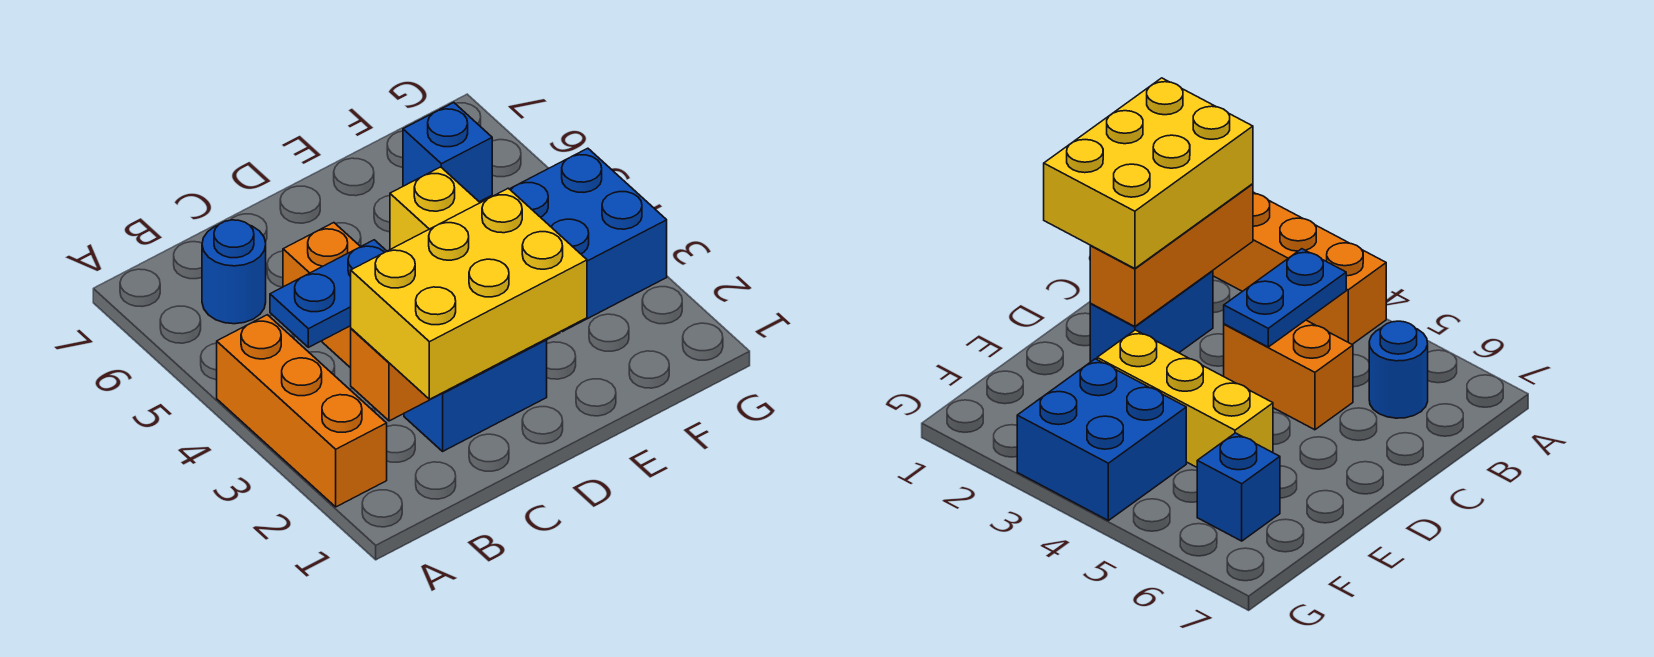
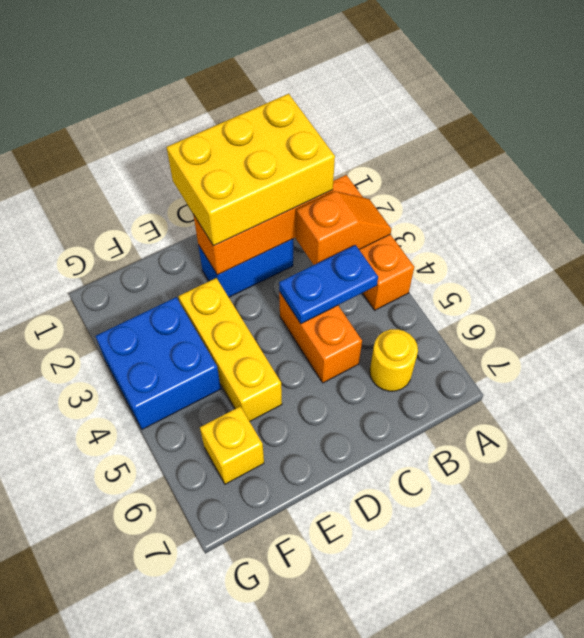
none -> orange slope A3:B3 level 2 top B
blue round brick B6 level 1 -> yellow round brick B6 level 1
blue brick F6 level 1 -> yellow brick F6 level 1

